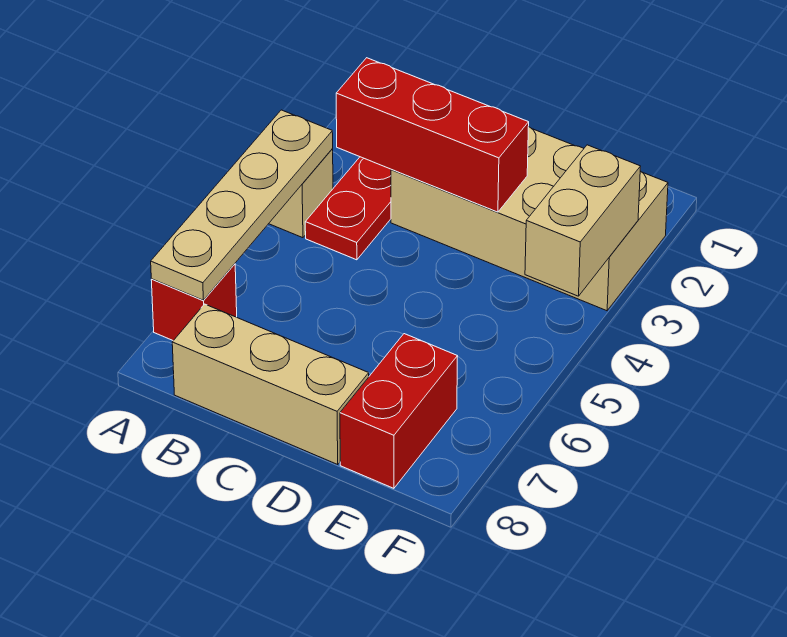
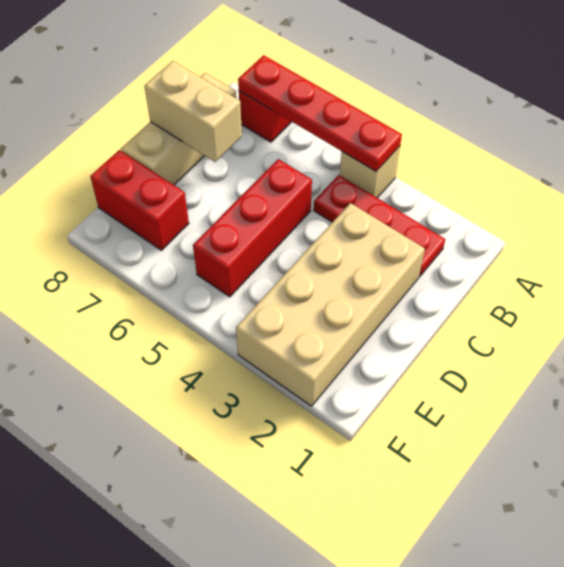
tan plate A4:A7 level 2 -> red plate A4:A7 level 2
red brick B3:D3 level 2 -> red brick C5:E5 level 1
tan brick F3:F4 level 2 -> tan brick C7:C8 level 2

